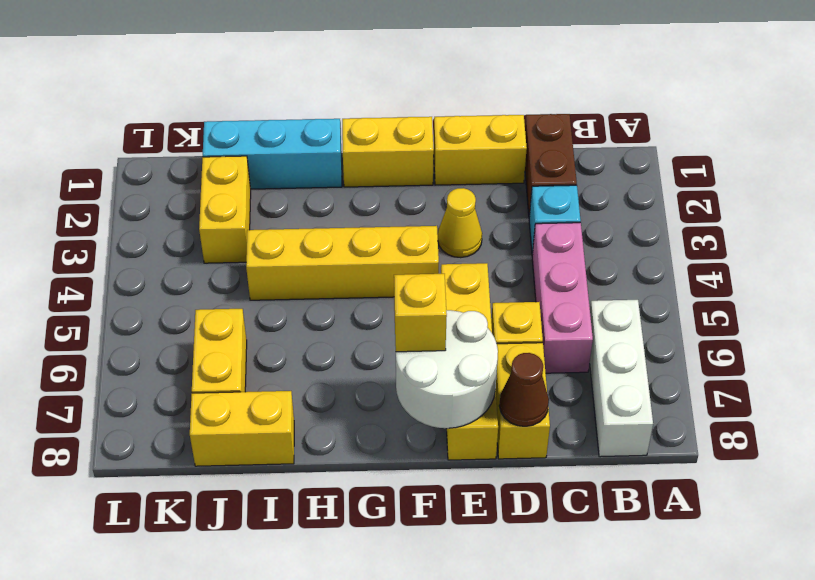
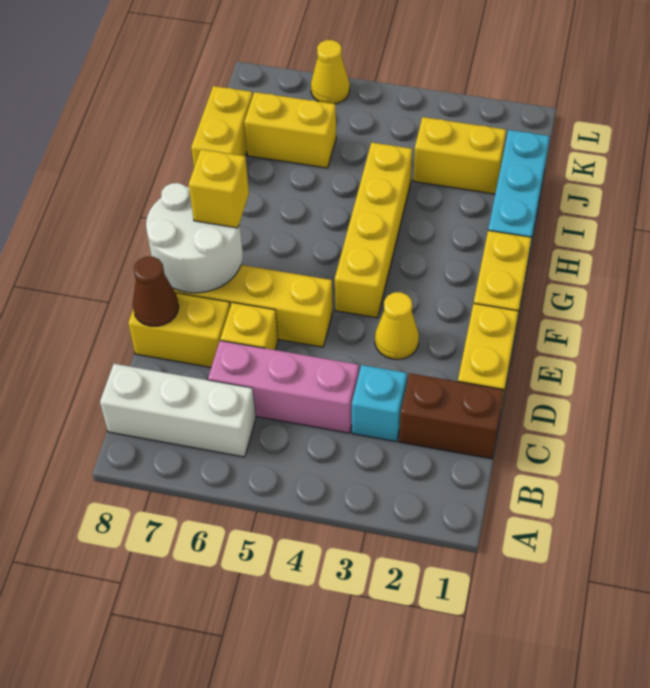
none -> yellow cone L6 level 1

